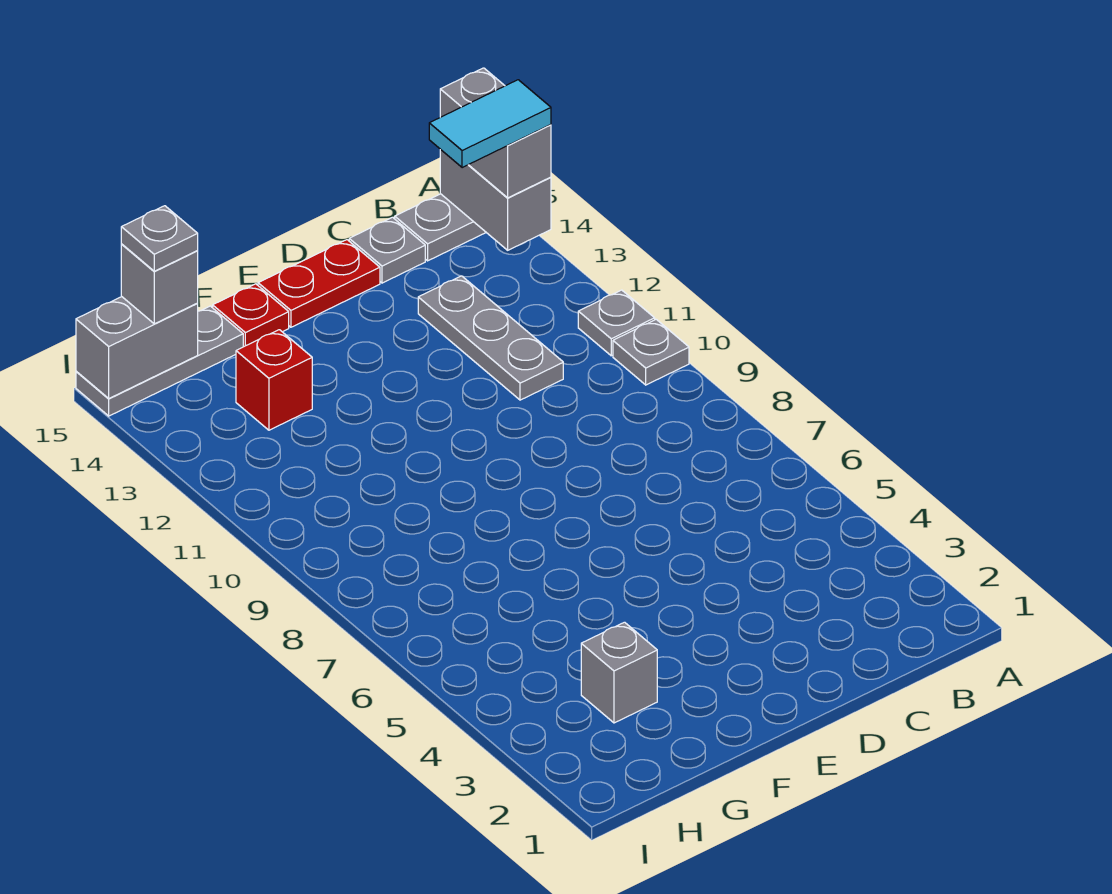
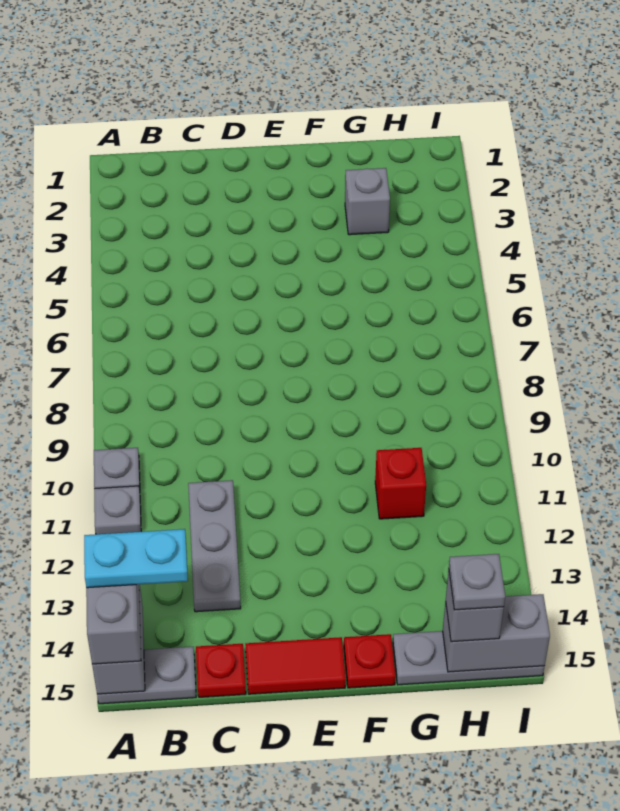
cyan tile A14:B14 level 4 -> cyan plate A14:B14 level 4
grey plate C15 level 1 -> red plate C15 level 1
red plate D15:E15 level 1 -> red tile D15:E15 level 1
red brick G13 level 1 -> red brick G11 level 1

